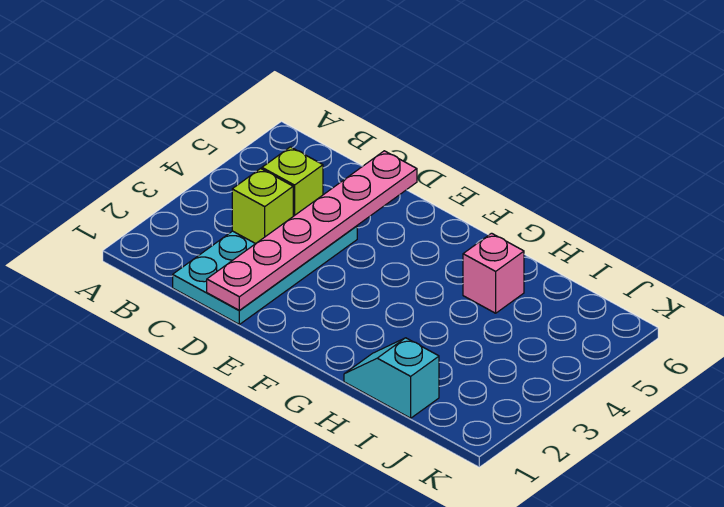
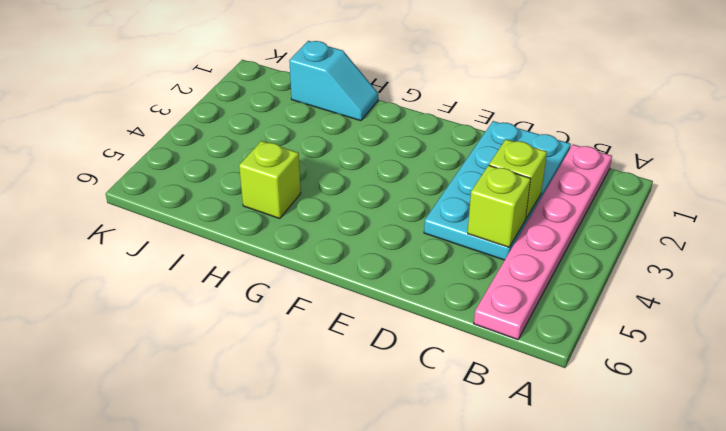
pink plate D1:D6 level 2 -> pink plate B1:B6 level 1
pink brick H5 level 1 -> lime brick H5 level 1

